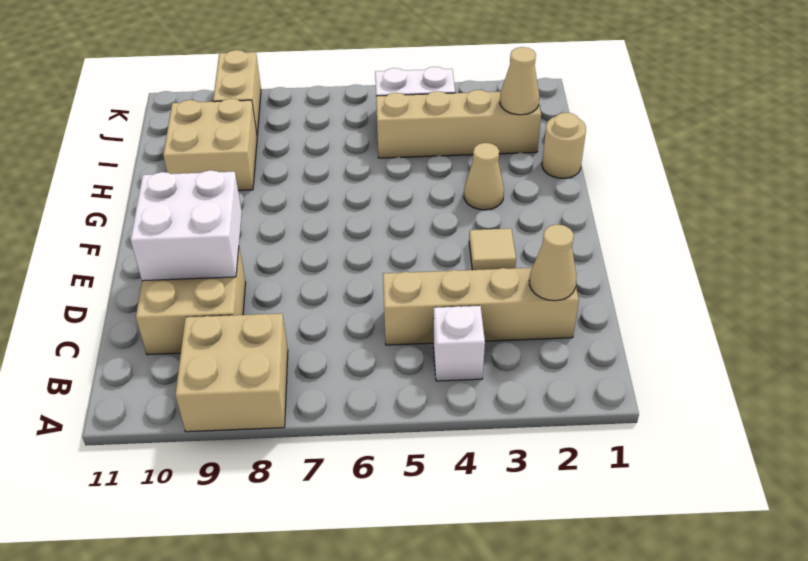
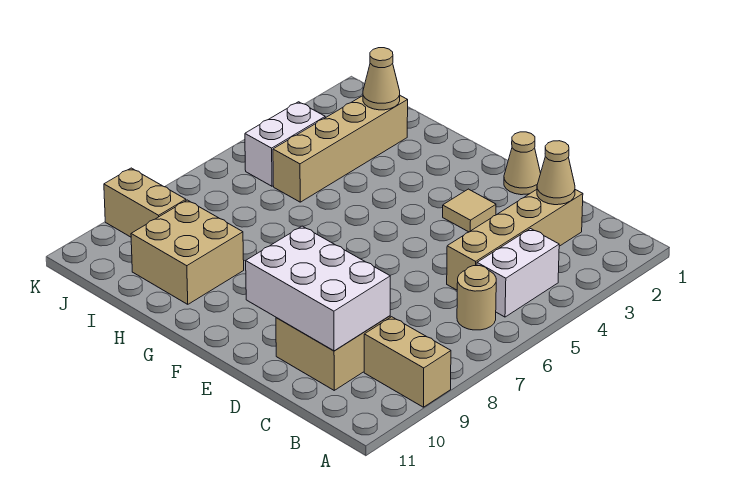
tan brick A8:B9 level 1 -> tan brick A9:B9 level 1
white brick B4 level 1 -> white brick B4:B5 level 1
white brick D9:E10 level 2 -> white brick C9:E10 level 2
tan cone G3 level 1 -> tan cone E1 level 1
tan round brick H1 level 1 -> tan round brick B6 level 1

